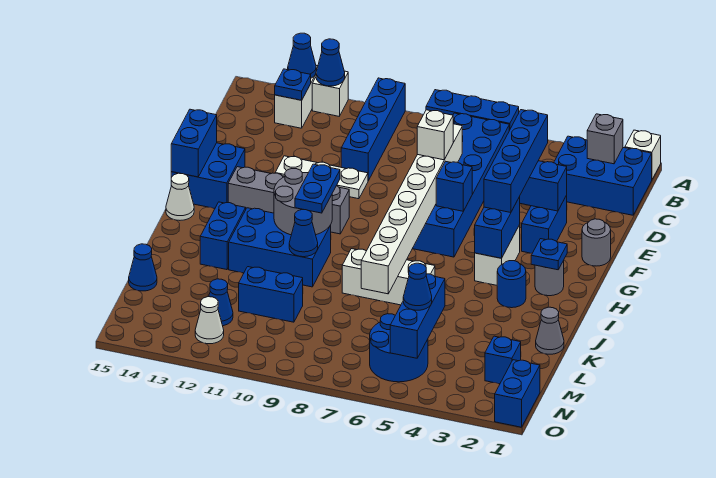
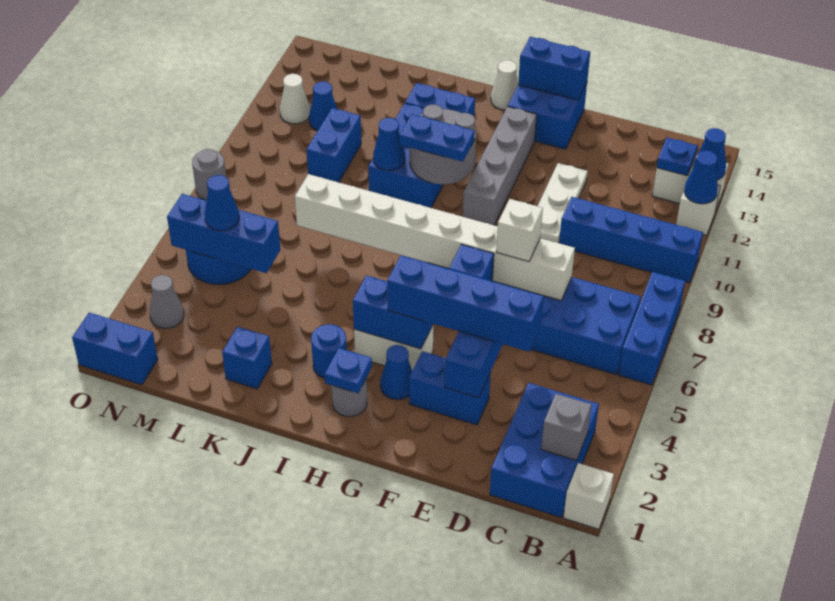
grey round brick F1 level 1 -> grey round brick O8 level 1
white brick J6:J8 level 1 -> none
grey cone K1 level 1 -> grey cone N3 level 1
blue cone L15 level 1 -> blue cone G3 level 1
blue brick M2 level 1 -> blue brick K2 level 1

